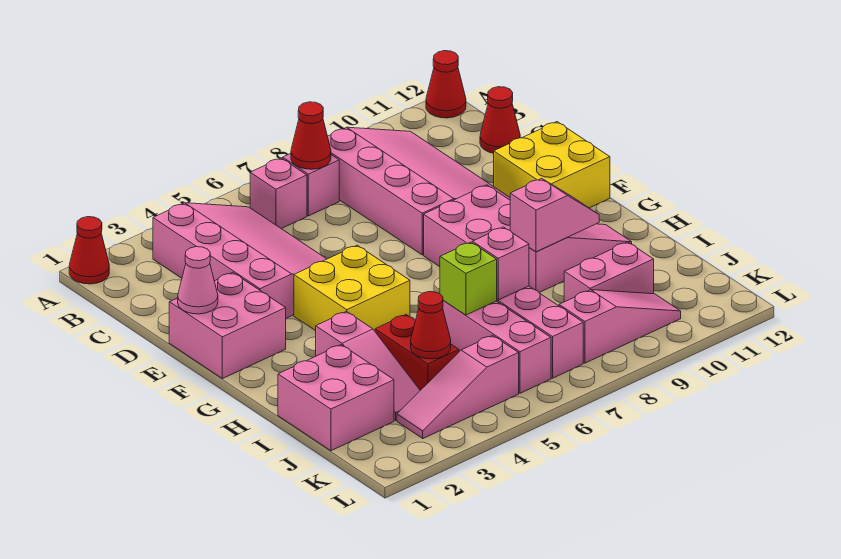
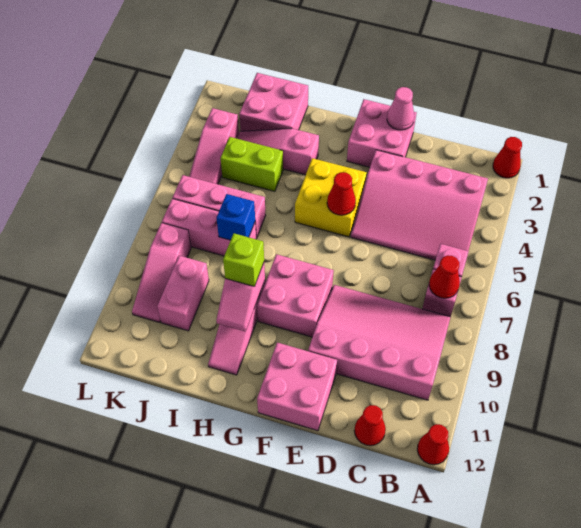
pink slope B8:E10 level 1 top 8 -> pink slope B8:E10 level 1 top 10
yellow brick E11:F12 level 1 -> pink brick E11:F12 level 1
red brick I4:J4 level 1 -> lime brick I4:J4 level 1
lime brick I6 level 2 -> lime brick H9 level 3
pink brick I7 level 2 -> blue brick I7 level 2
red cone J4 level 2 -> red cone F5 level 2
pink slope K3:K5 level 1 top 5 -> pink slope K3:K5 level 1 top 3

